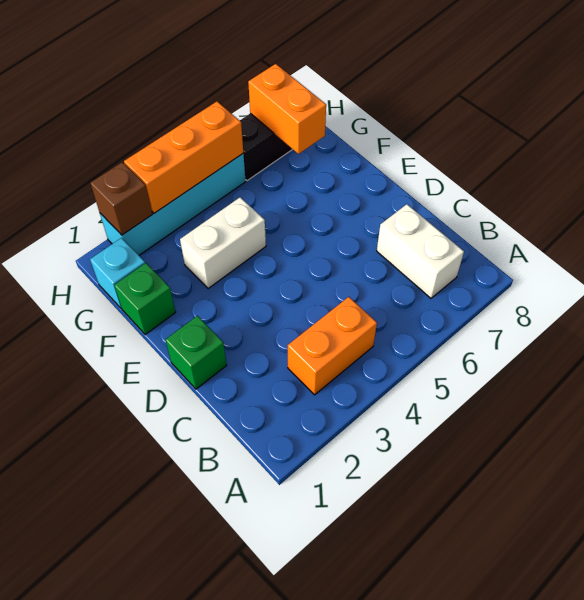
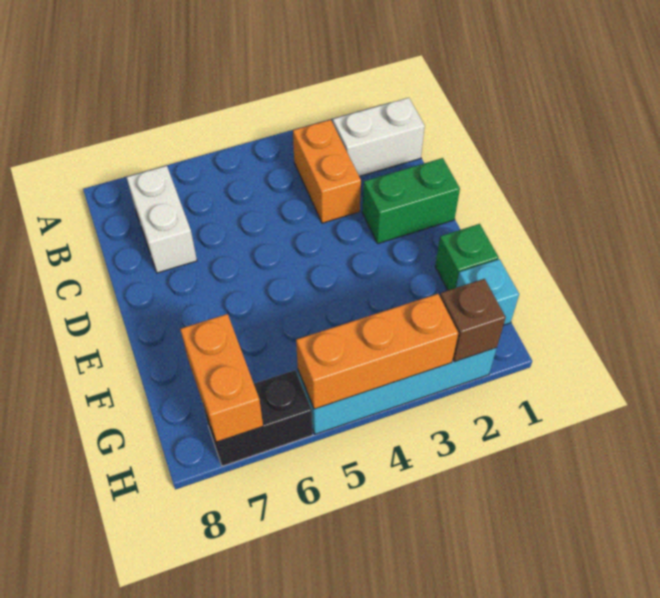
orange brick B3:B4 level 1 -> orange brick B3:C3 level 1
green brick D1 level 1 -> green brick D1:D2 level 1
white brick F3:F4 level 1 -> white brick B1:B2 level 1

